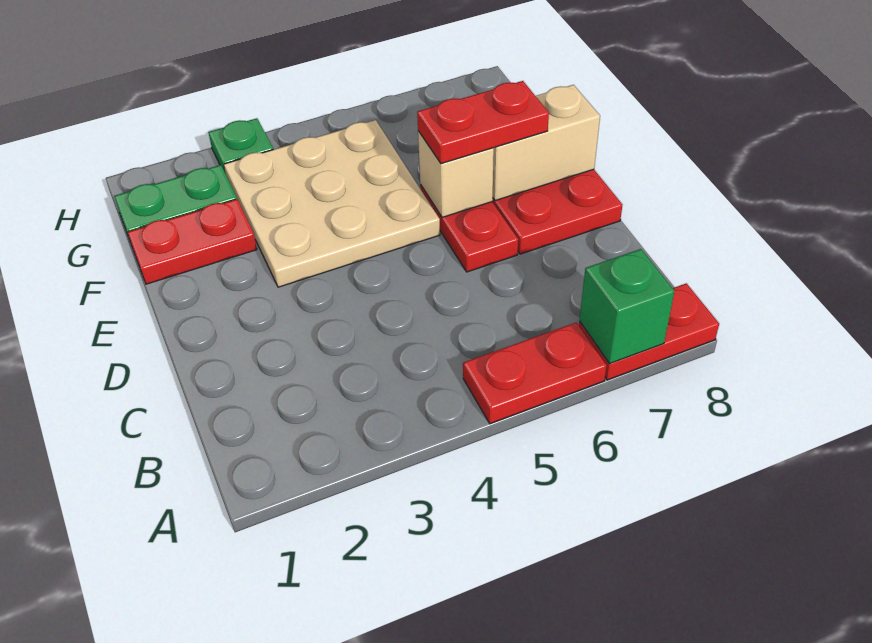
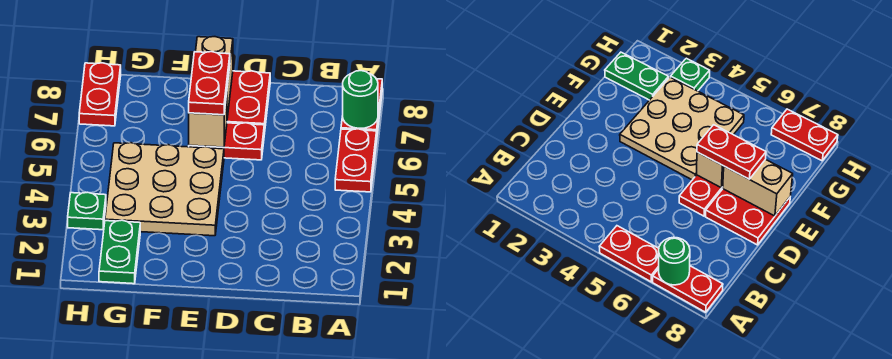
green brick A7 level 2 -> green round brick A7 level 2
red plate F1:F2 level 1 -> red plate H7:H8 level 1

